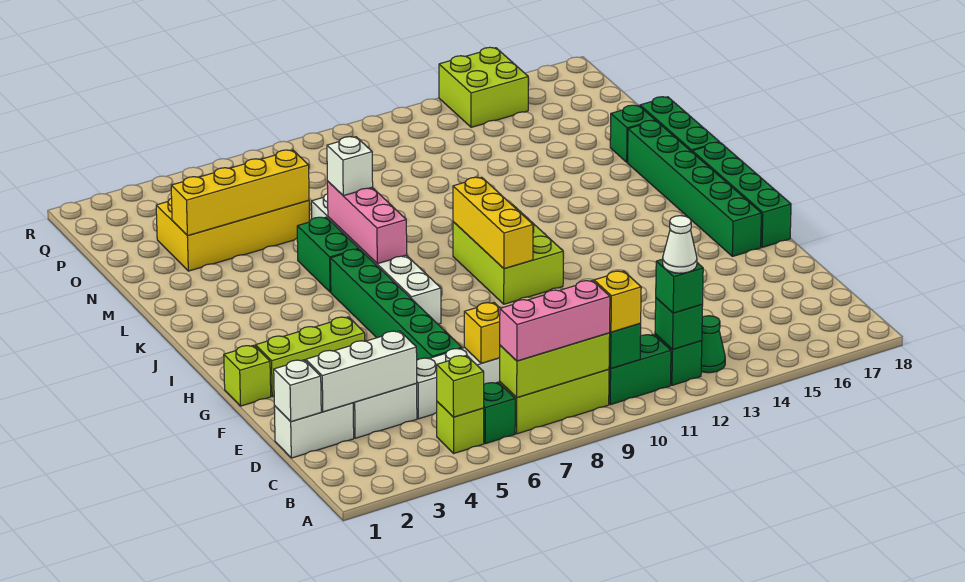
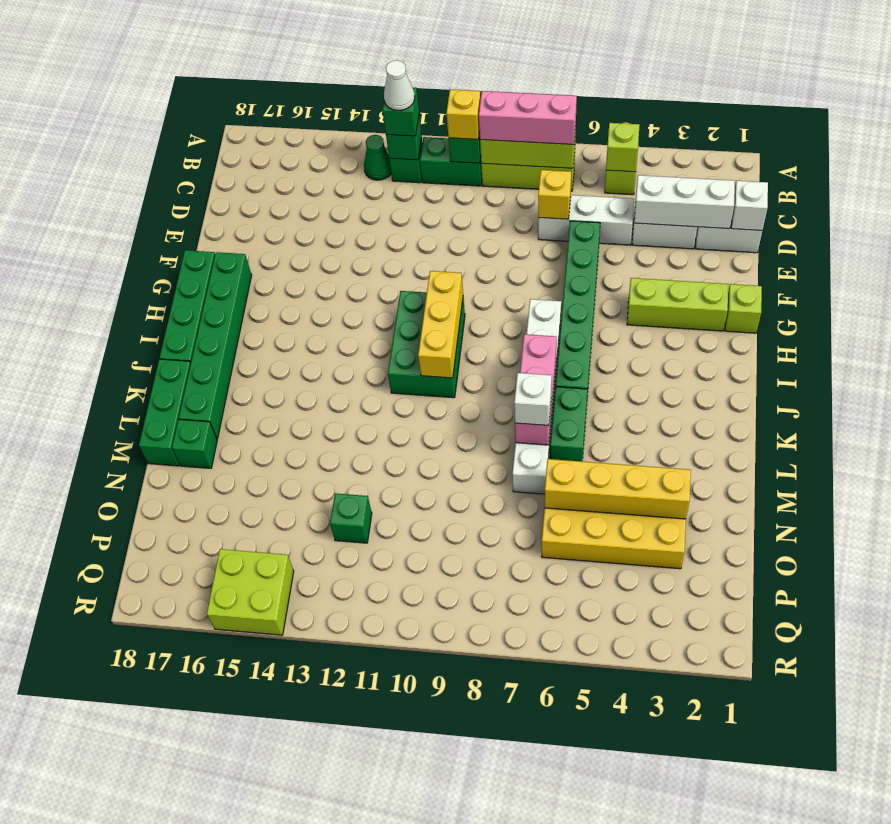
green brick B6 level 1 -> green brick O12 level 1
lime brick H10:J11 level 1 -> green brick H10:J11 level 1

